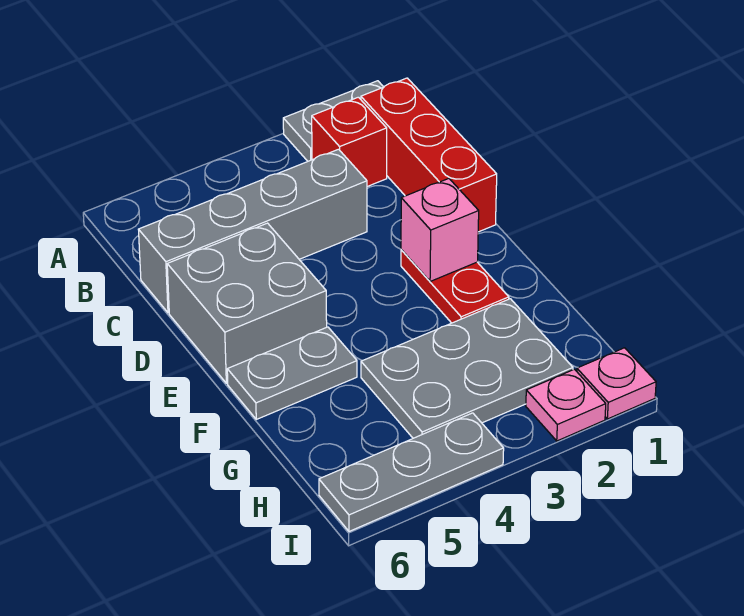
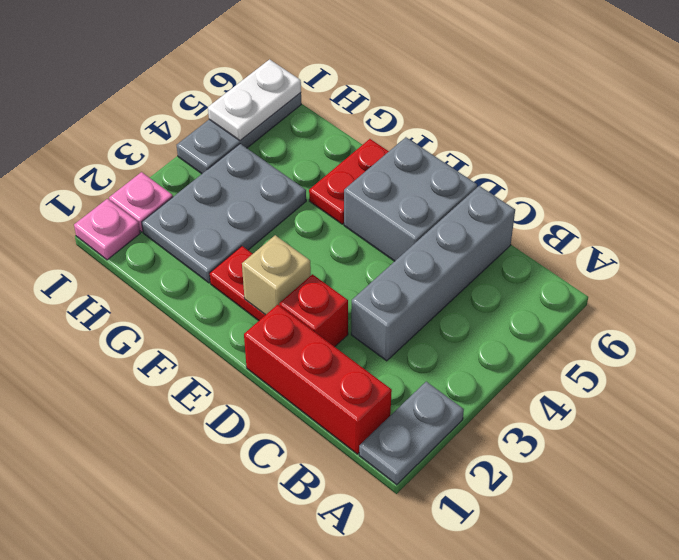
red brick B2 level 1 -> red brick D2 level 1
pink brick E2 level 2 -> tan brick E2 level 2
grey plate F5:F6 level 1 -> red plate F5:F6 level 1
none -> white plate I5:I6 level 2

